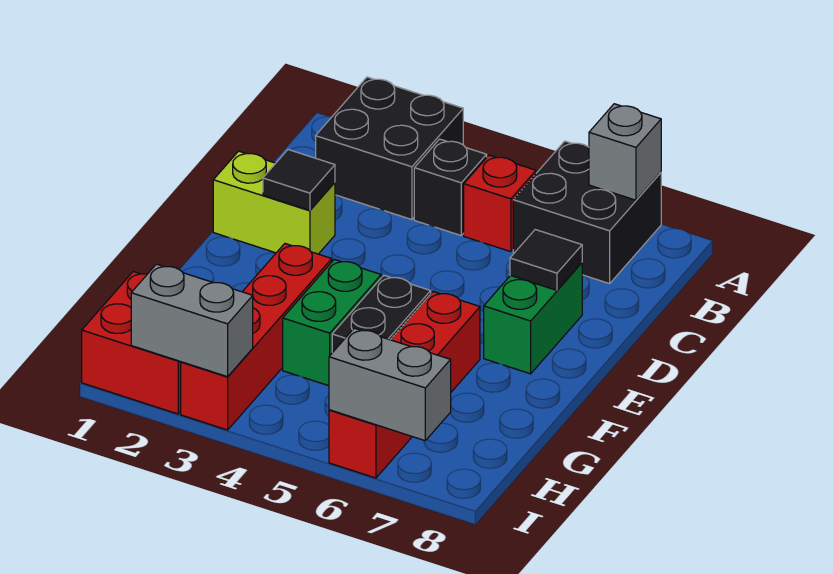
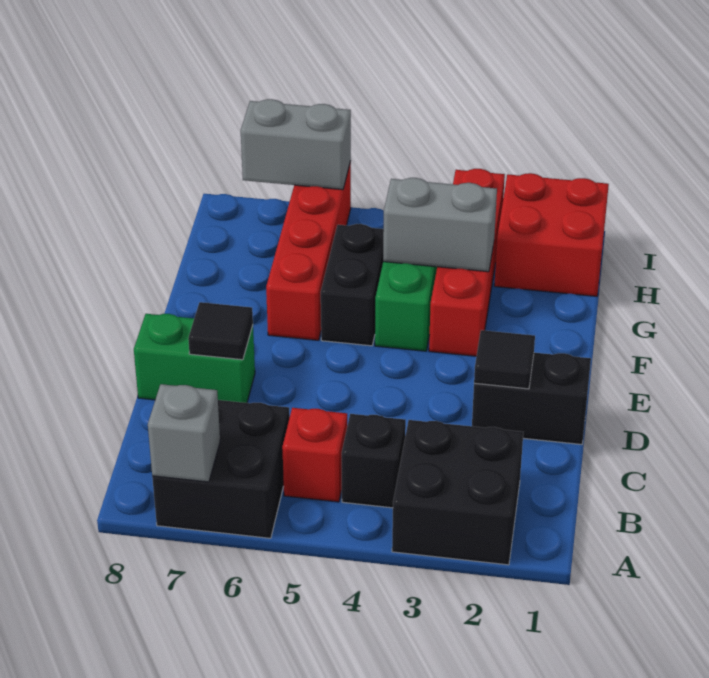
lime brick D1:D2 level 1 -> black brick D1:D2 level 1
green brick D7:E7 level 1 -> green brick D7:D8 level 1
grey brick I2:I3 level 2 -> grey brick G3:G4 level 2

